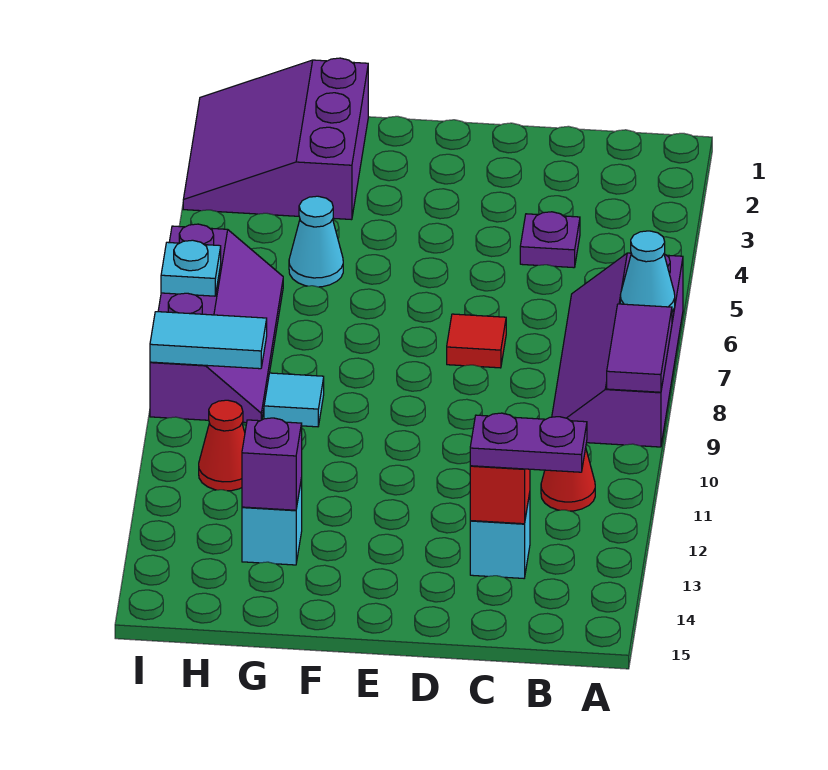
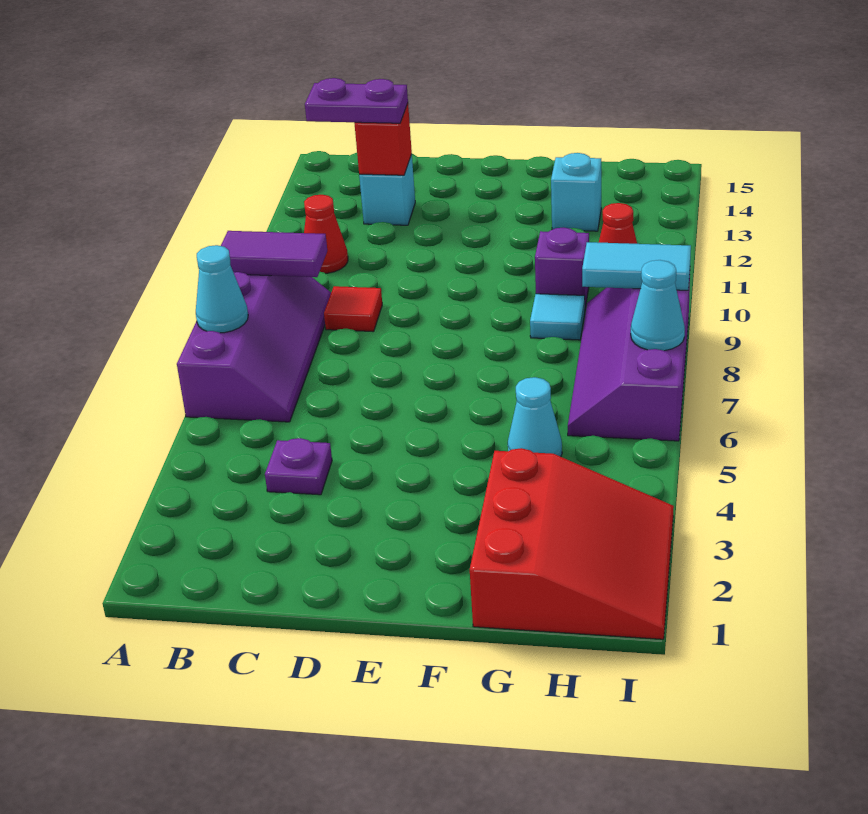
purple tile A8:A9 level 2 -> purple tile A9:B9 level 2
red tile D7 level 1 -> red tile C9 level 1
purple slope G1:I3 level 1 top G -> red slope G1:I3 level 1 top G
purple brick G13 level 2 -> purple brick G10 level 1
cyan plate I7 level 2 -> cyan cone I7 level 2

